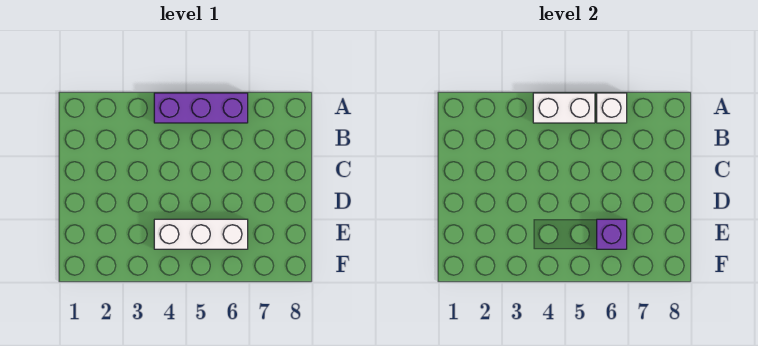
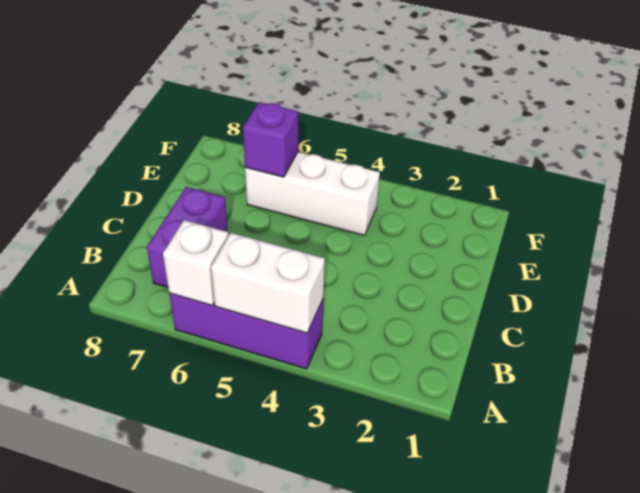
none -> purple brick B7:C7 level 1

